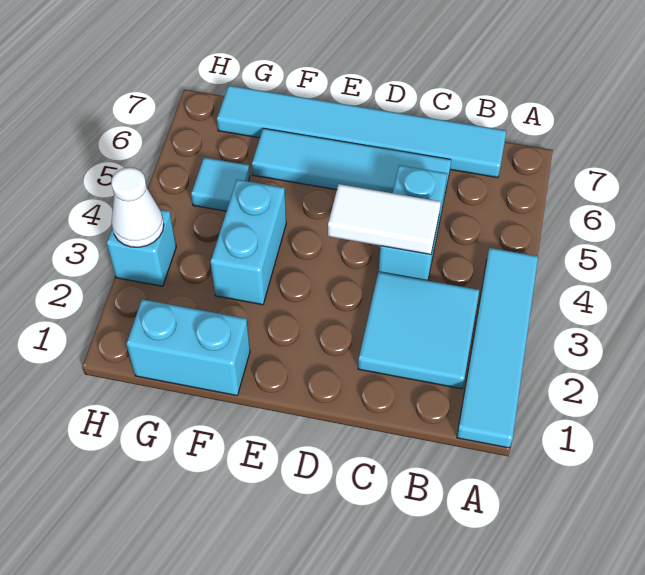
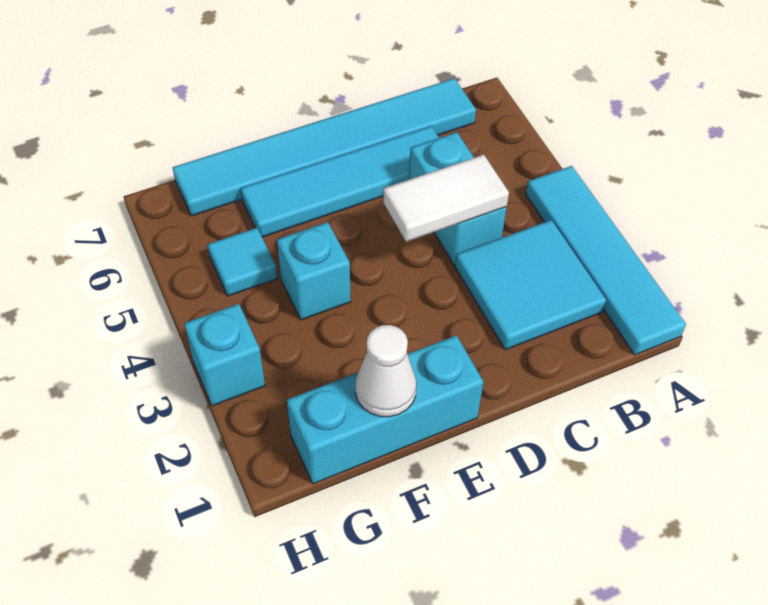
cyan brick F1:G1 level 1 -> cyan brick E1:G1 level 1
cyan brick F3:F4 level 1 -> cyan brick F4 level 1
white cone H3 level 2 -> white cone F1 level 2

